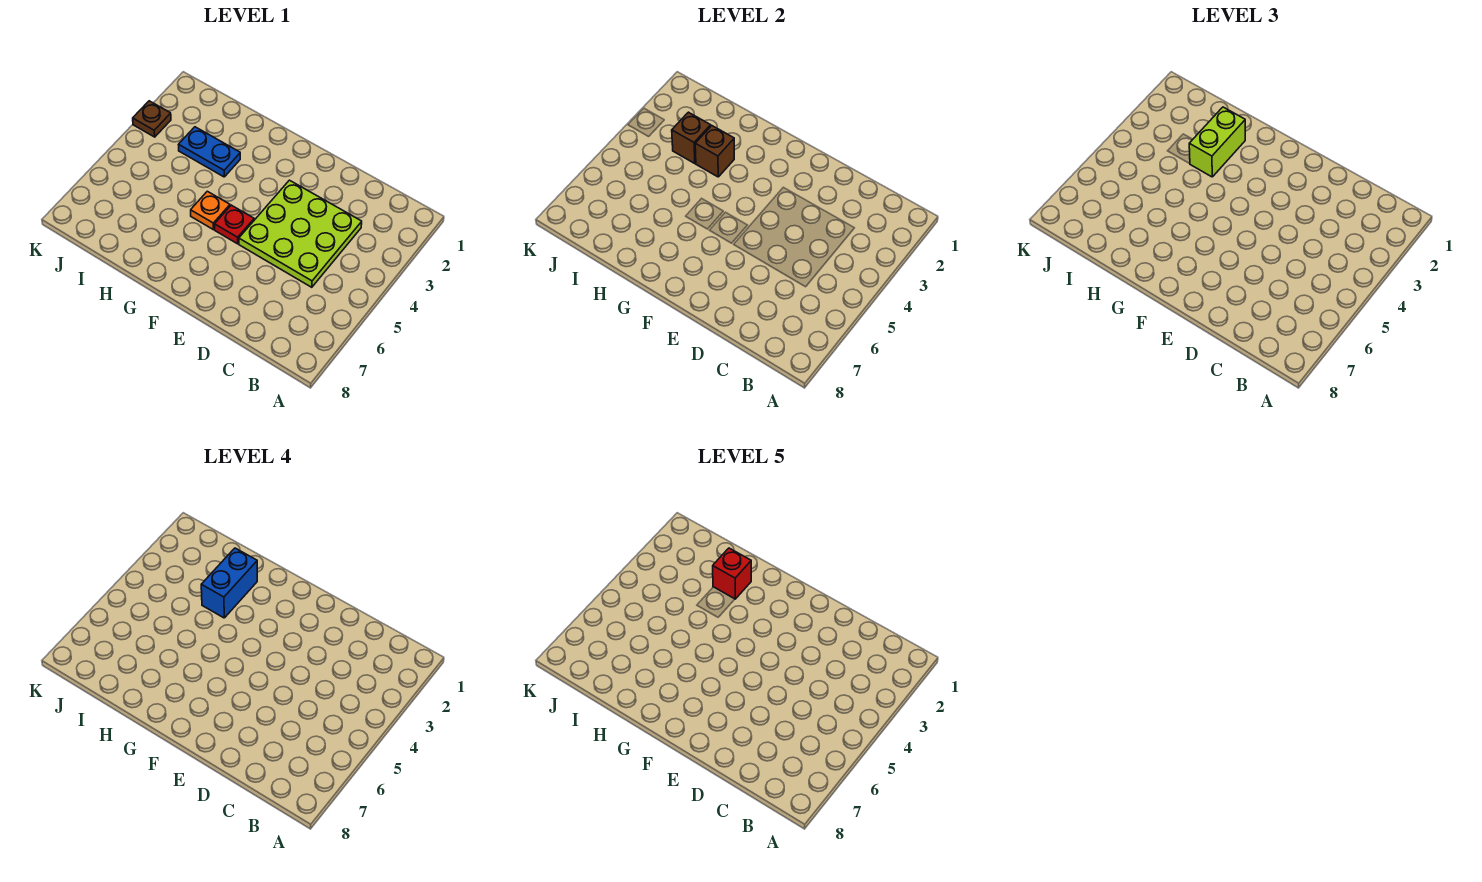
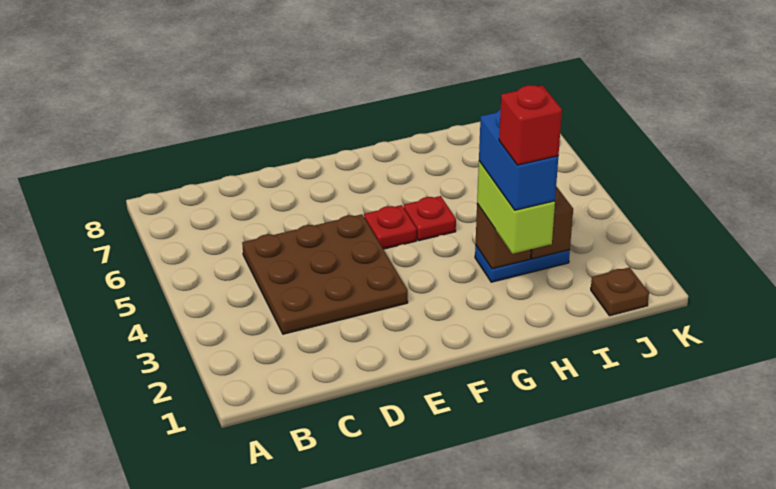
lime plate C3:E5 level 1 -> brown plate C3:E5 level 1
orange plate G5 level 1 -> red plate G5 level 1
brown plate K3 level 1 -> brown plate J1 level 1

